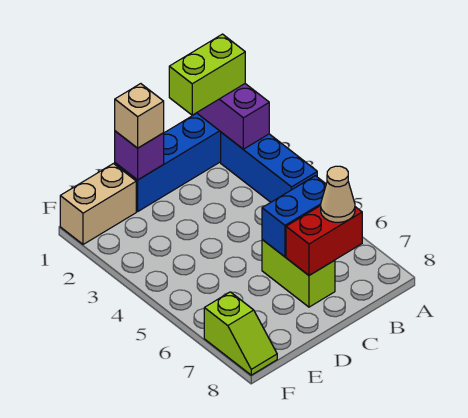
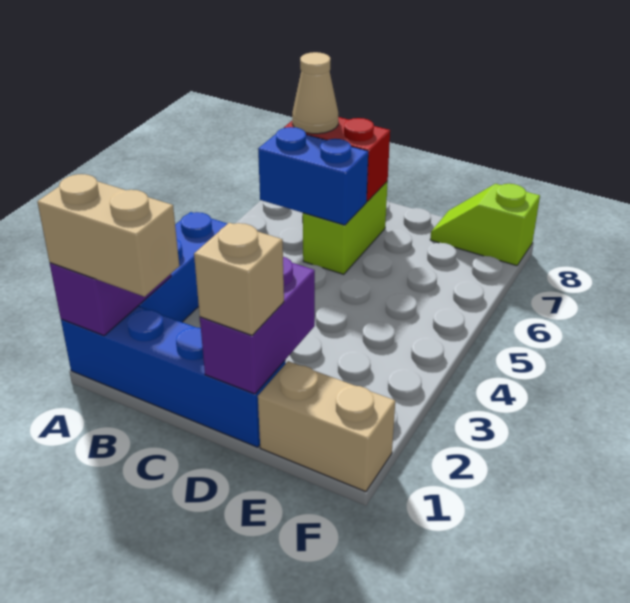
lime brick A1:B1 level 3 -> tan brick A1:B1 level 3
purple brick D1 level 2 -> purple brick D1:D2 level 2
lime slope F7:F8 level 1 top 7 -> lime slope E8:F8 level 1 top F

